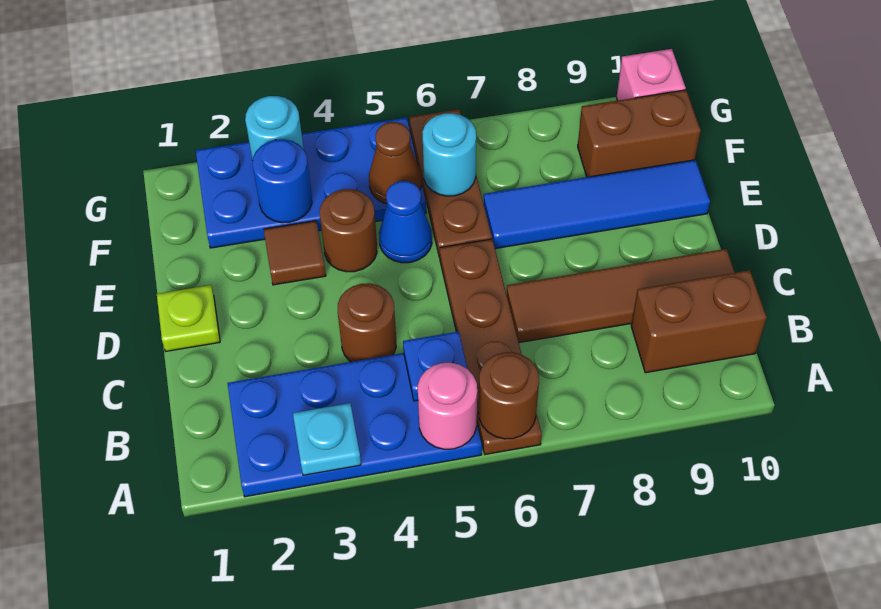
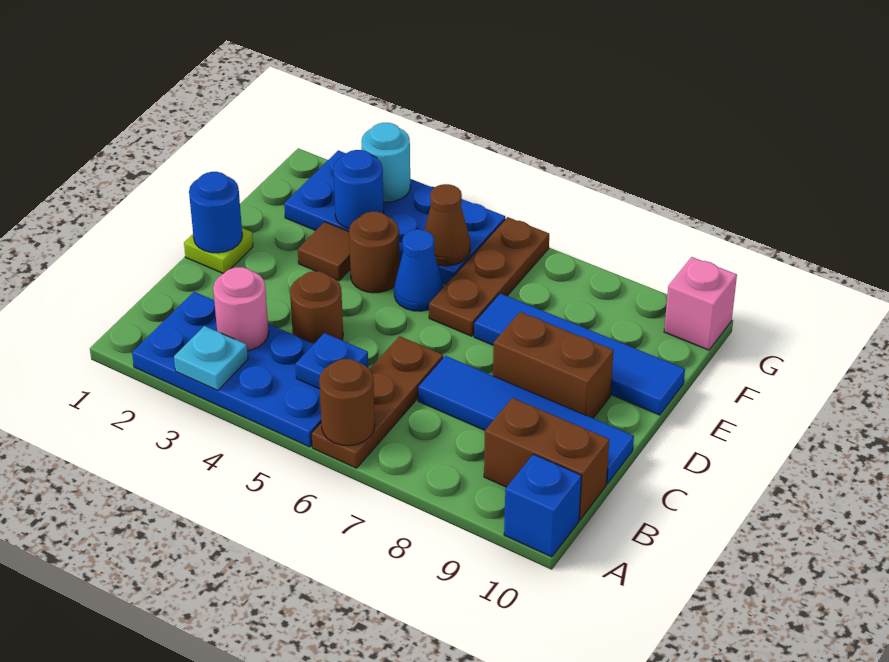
pink round brick A5 level 2 -> pink round brick B3 level 2
brown plate A6:D6 level 1 -> brown plate A6:C6 level 1
none -> blue brick A10 level 1
brown tile C7:C10 level 1 -> blue tile C7:C10 level 1
none -> blue round brick D1 level 2
cyan round brick F6 level 2 -> none
brown brick F9:F10 level 1 -> brown brick D8:D9 level 1

